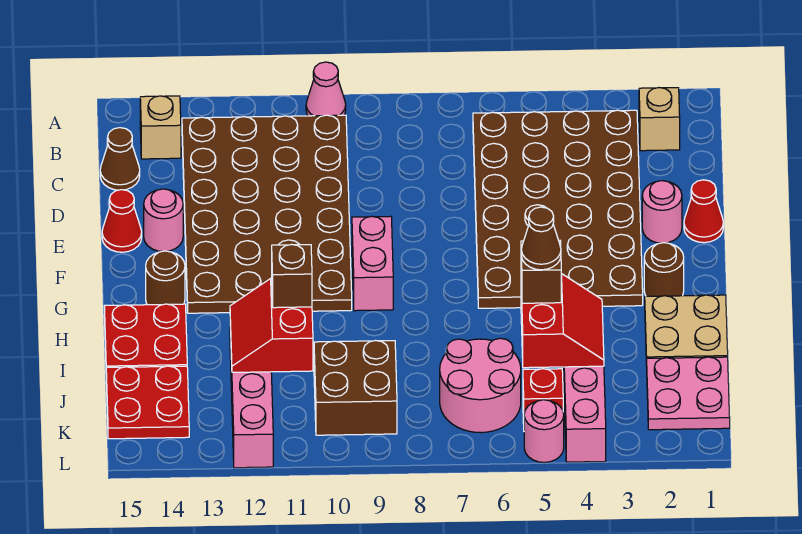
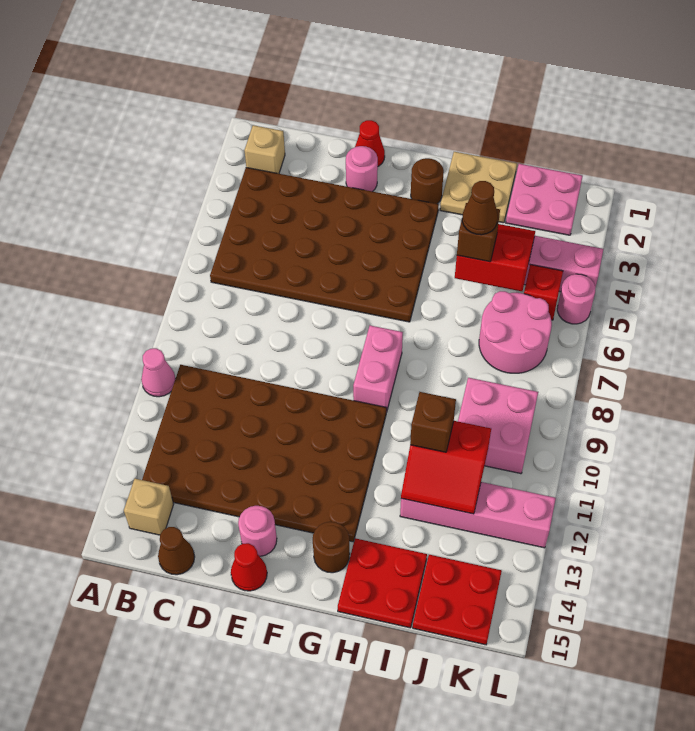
pink brick F9:G9 level 1 -> pink brick G8:G9 level 1
brown brick J9:K10 level 1 -> pink brick J9:K10 level 1

